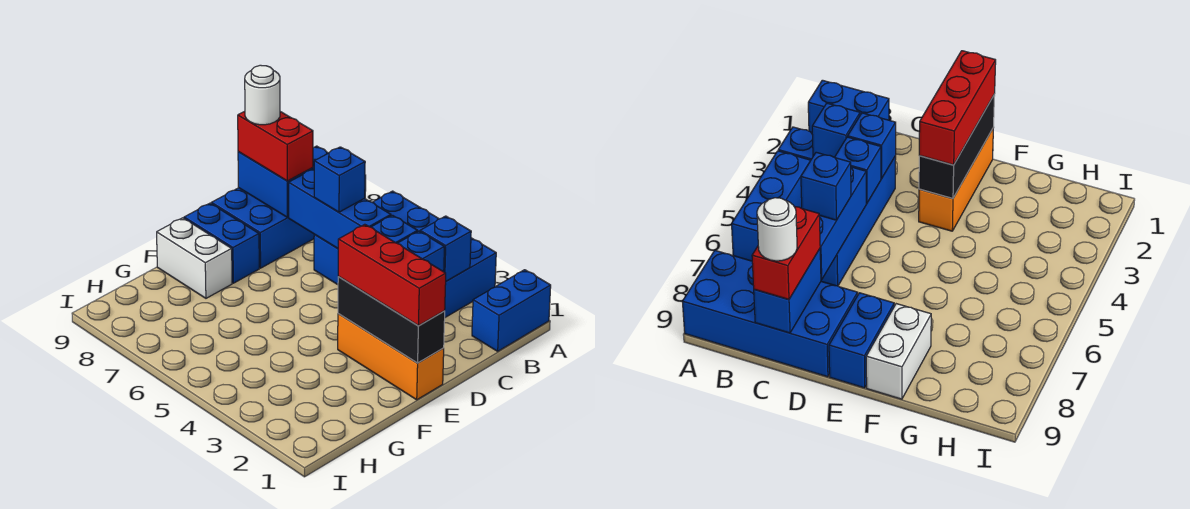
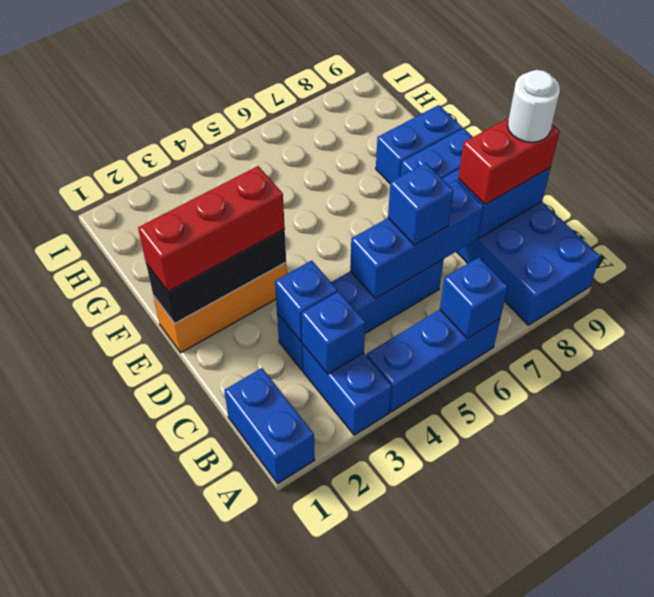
blue brick C4 level 2 -> blue brick A6 level 2
white brick F8:F9 level 1 -> blue brick F8:F9 level 1

